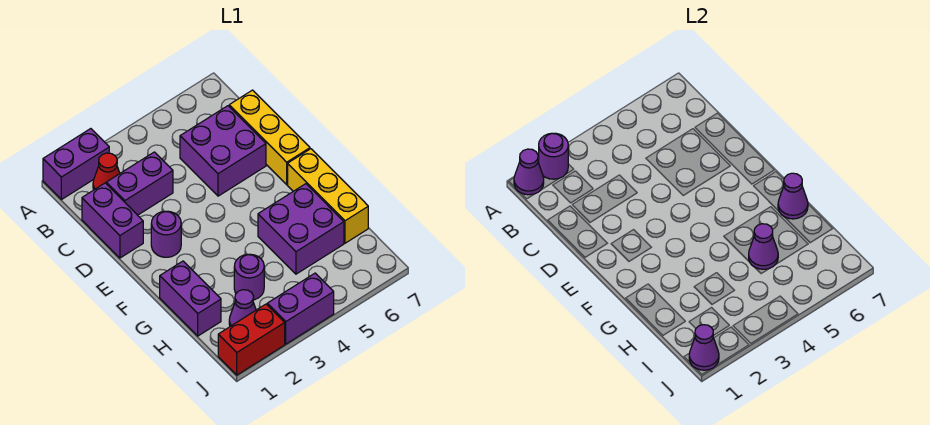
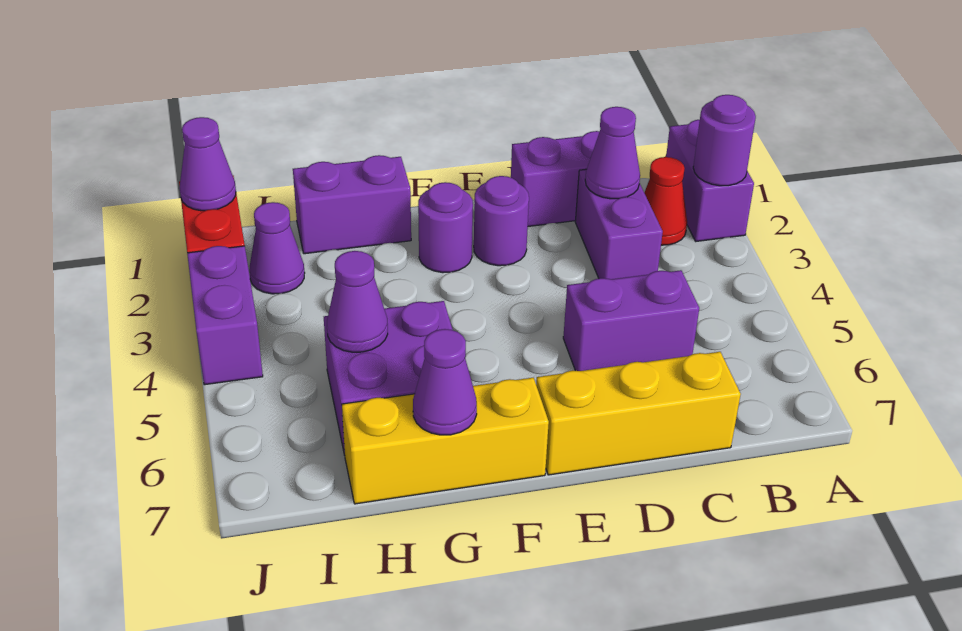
purple cone A1 level 2 -> purple cone C2 level 2
purple brick C5:D6 level 1 -> purple brick C5:D5 level 1
purple round brick H3 level 1 -> purple round brick F2 level 1

